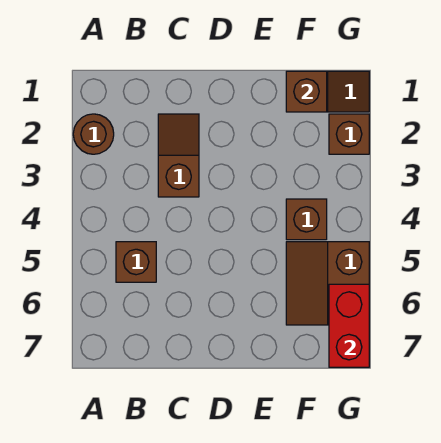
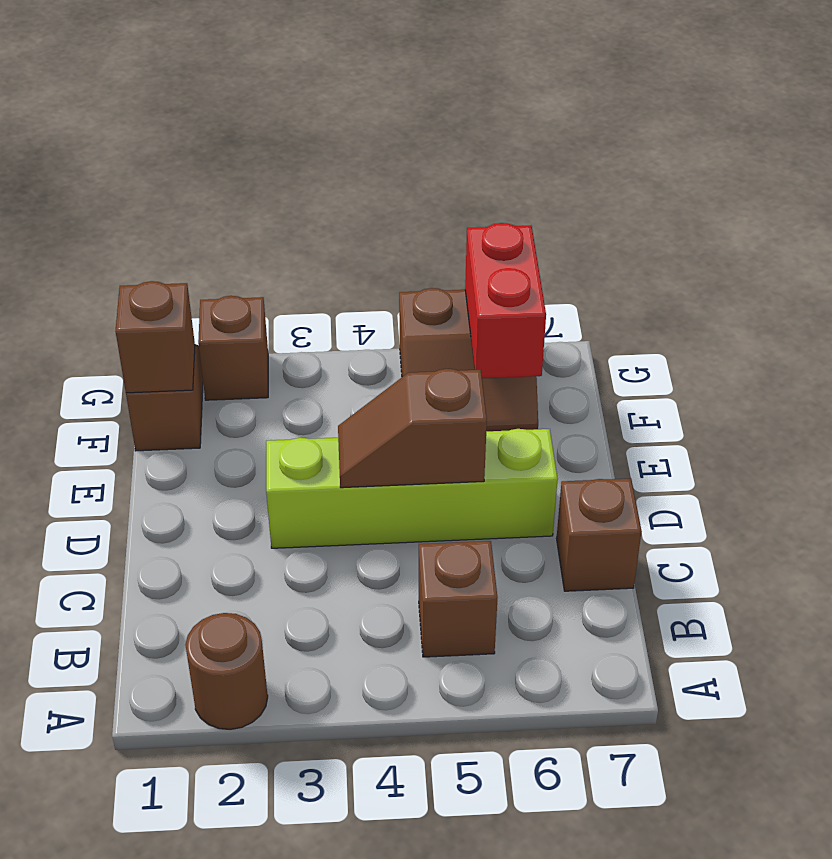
brown slope C2:C3 level 1 top 3 -> brown slope D4:D5 level 2 top 5
none -> lime brick D3:D6 level 1
brown brick F4 level 1 -> brown brick C7 level 1
red brick G6:G7 level 2 -> red brick F6:G6 level 2

